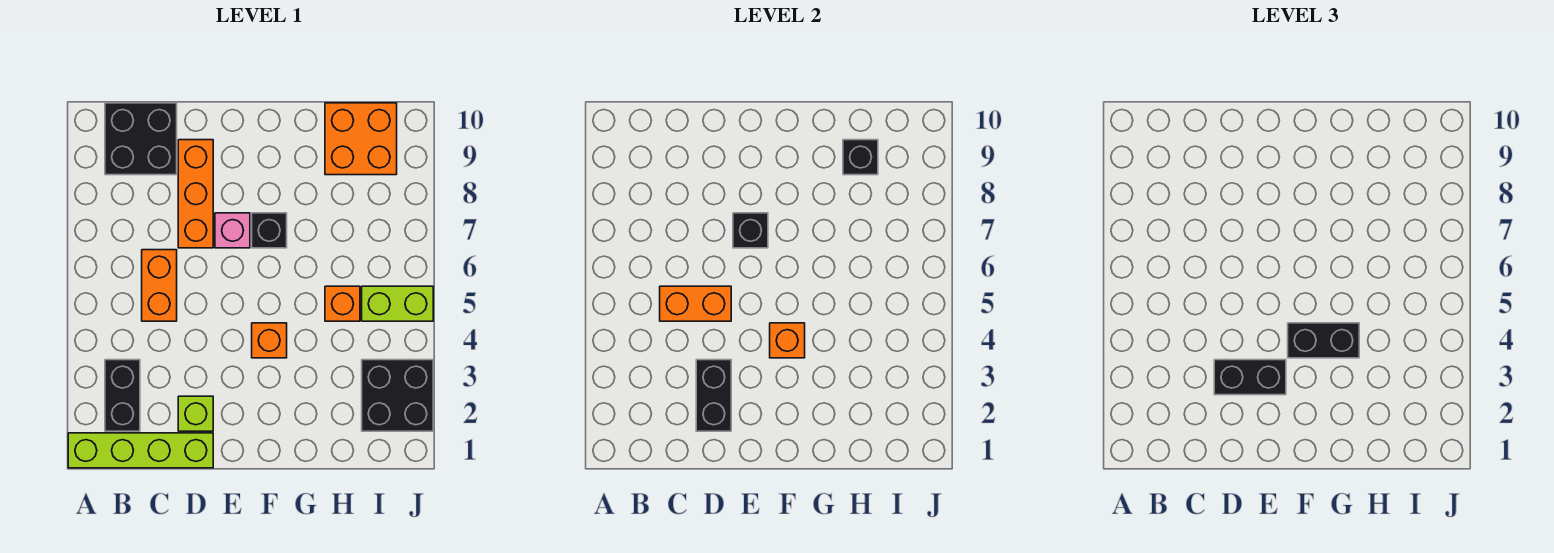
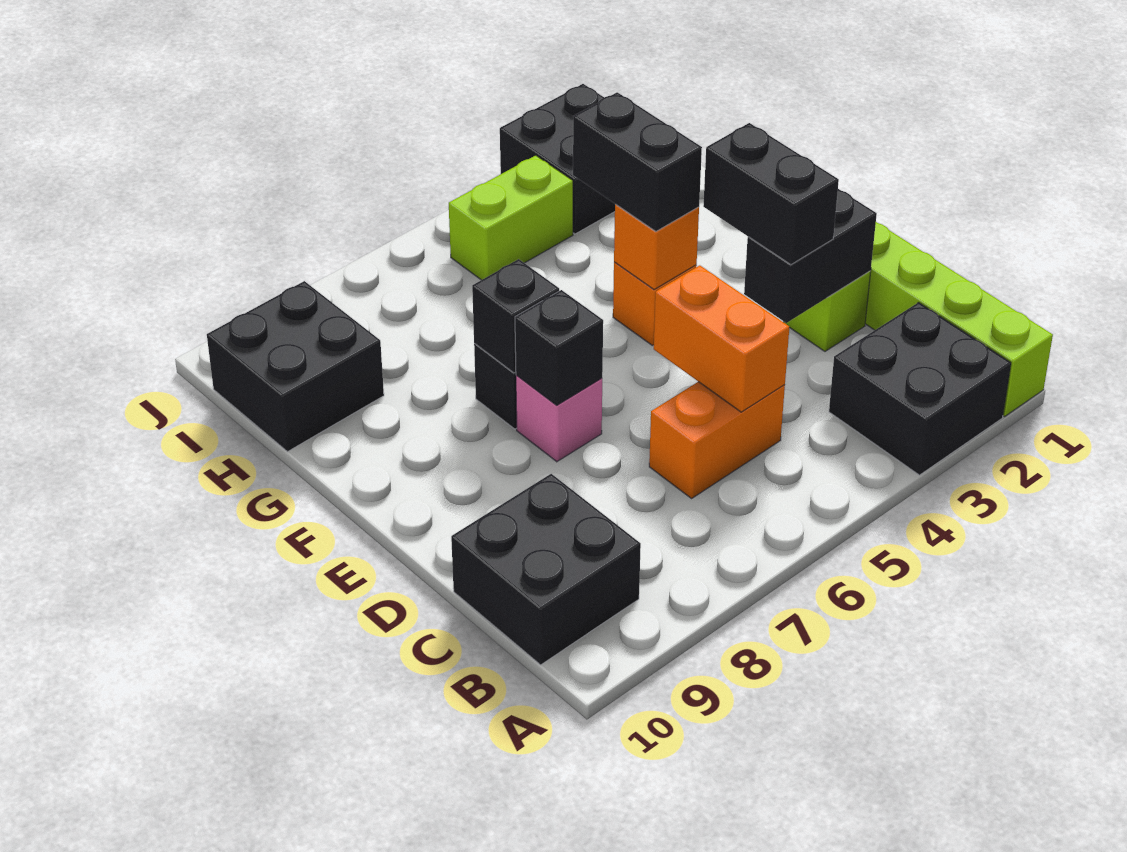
black brick B2:B3 level 1 -> black brick A2:B3 level 1
orange brick D7:D9 level 1 -> none
orange brick H5 level 1 -> none
orange brick H9:I10 level 1 -> black brick H9:I10 level 1
black brick H9 level 2 -> black brick F7 level 2
lime brick I5:J5 level 1 -> lime brick I4:I5 level 1

